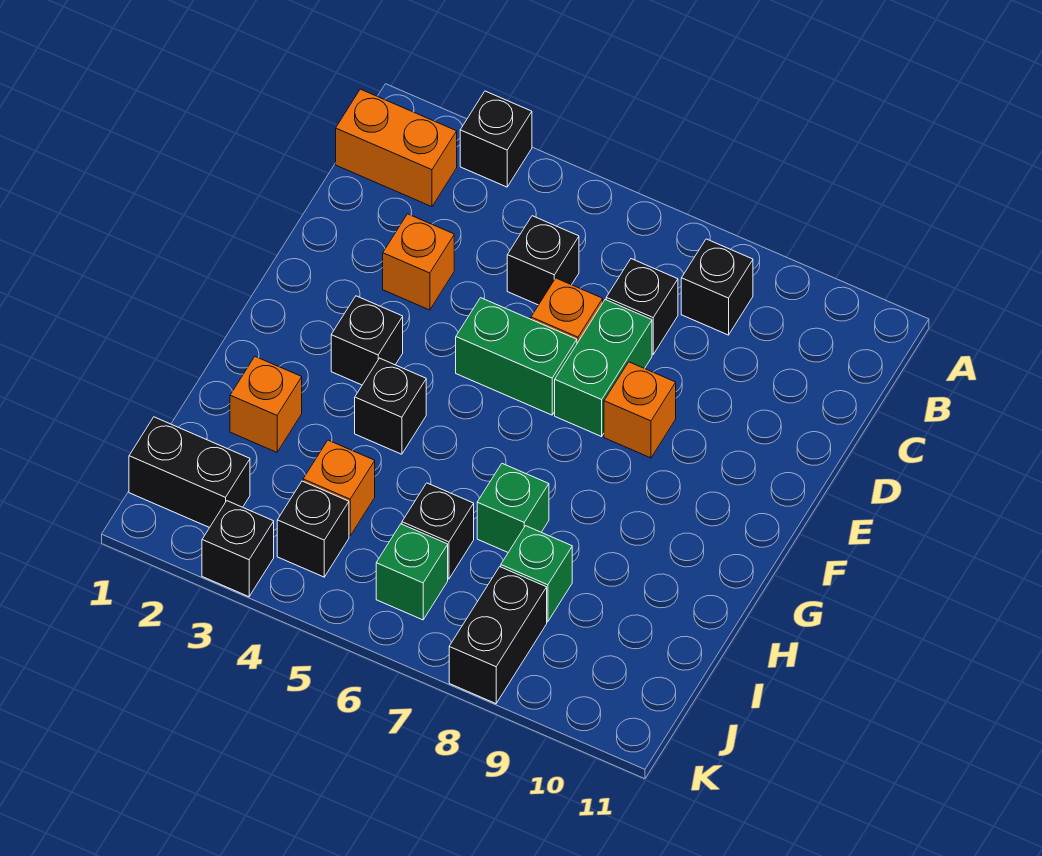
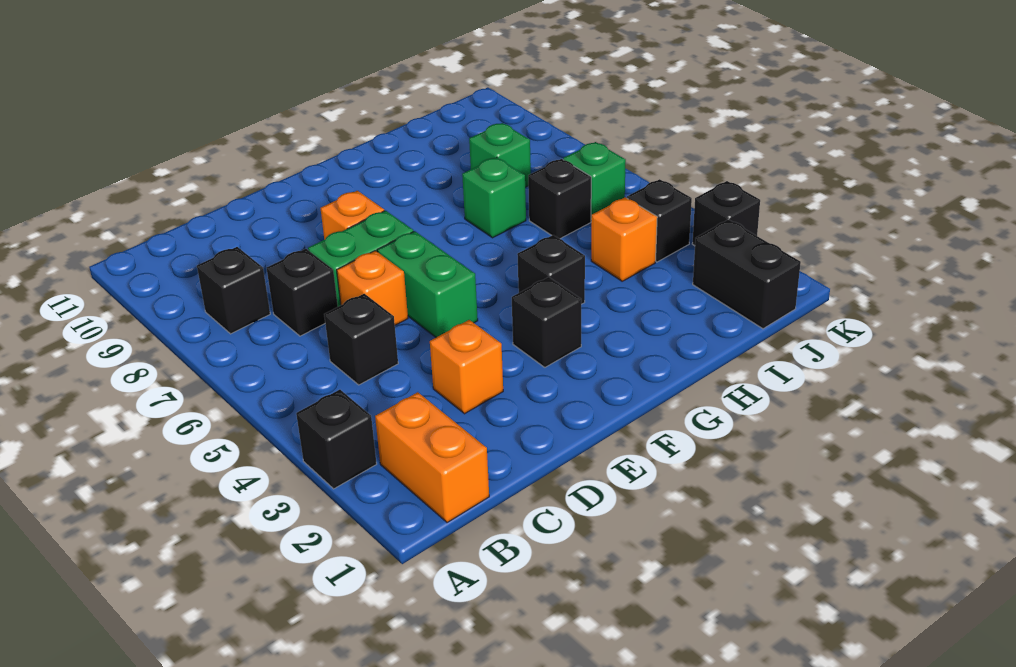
orange brick H2 level 1 -> none
black brick J8:K8 level 1 -> none

